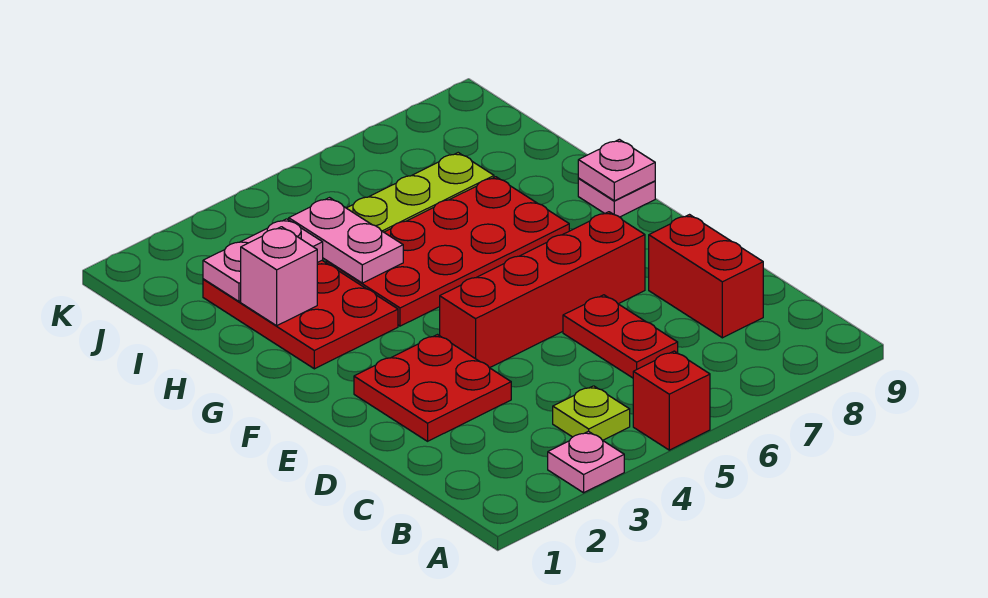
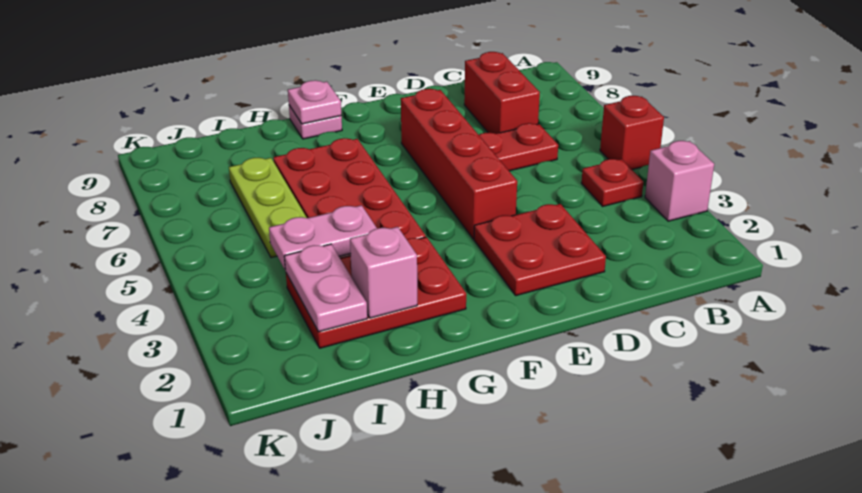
pink plate A3 level 1 -> pink brick A3 level 1
lime plate B4 level 1 -> red plate B4 level 1
red brick C8:D8 level 1 -> red brick C7:C8 level 1

